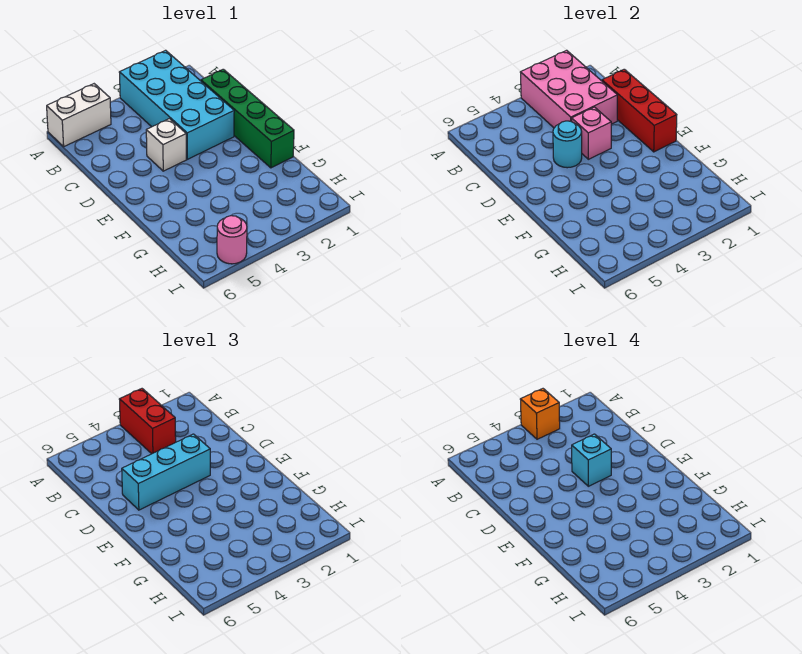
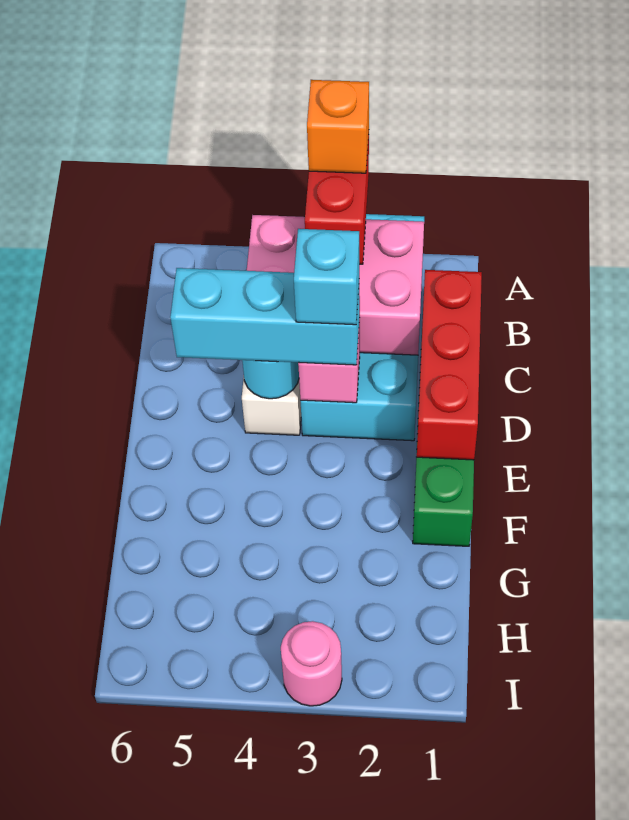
pink brick A2:C3 level 2 -> pink brick B2:C4 level 2
white brick A5:A6 level 1 -> none
pink round brick I5 level 1 -> pink round brick I3 level 1

